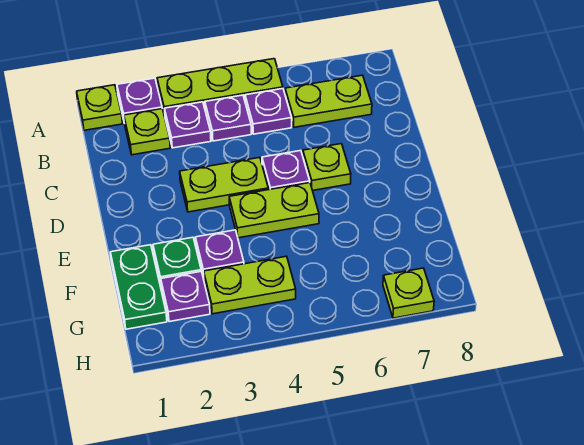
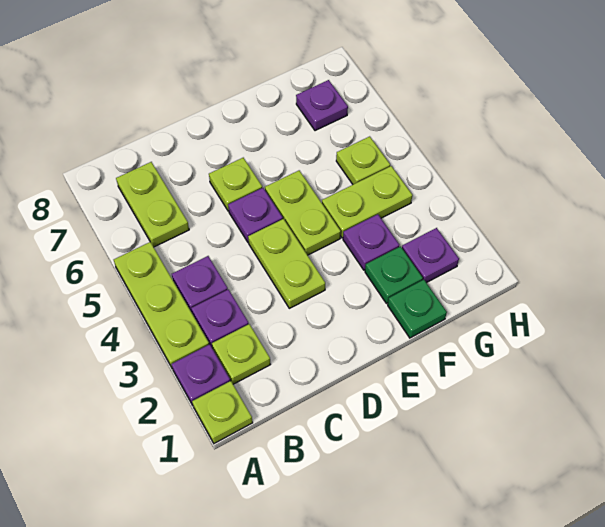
purple plate B5 level 1 -> purple plate G7 level 1
green plate F1:G1 level 1 -> green plate F1 level 1
lime plate G3:G4 level 1 -> lime plate F4:G4 level 1
lime plate H7 level 1 -> lime plate G5 level 1

